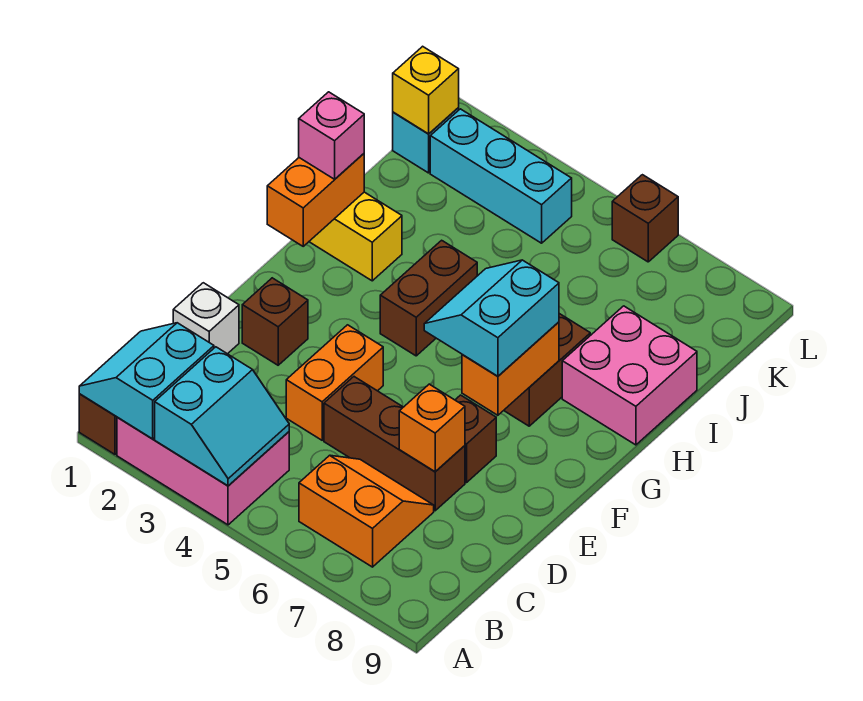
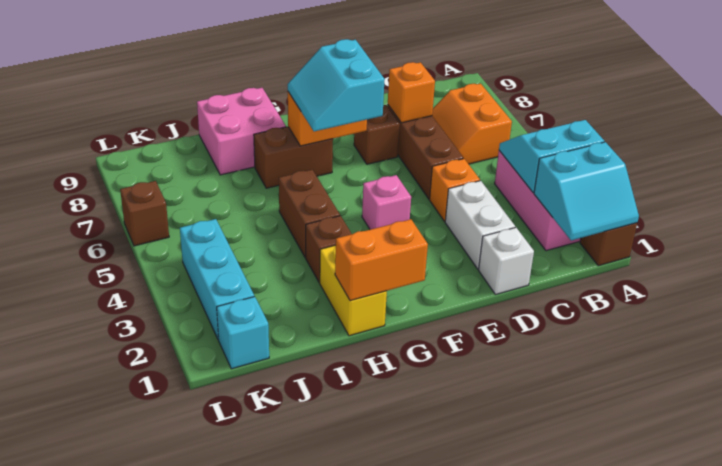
none -> white brick D2:D3 level 1
orange brick D4:E4 level 1 -> orange brick D4 level 1
brown brick E2 level 1 -> brown brick H3 level 1
cyan slope F6:G7 level 3 top 7 -> cyan slope F6:G7 level 3 top F
brown brick G4:H4 level 1 -> brown brick H4:H5 level 1
pink brick H1 level 3 -> pink brick F4 level 1
yellow brick K1 level 2 -> none

